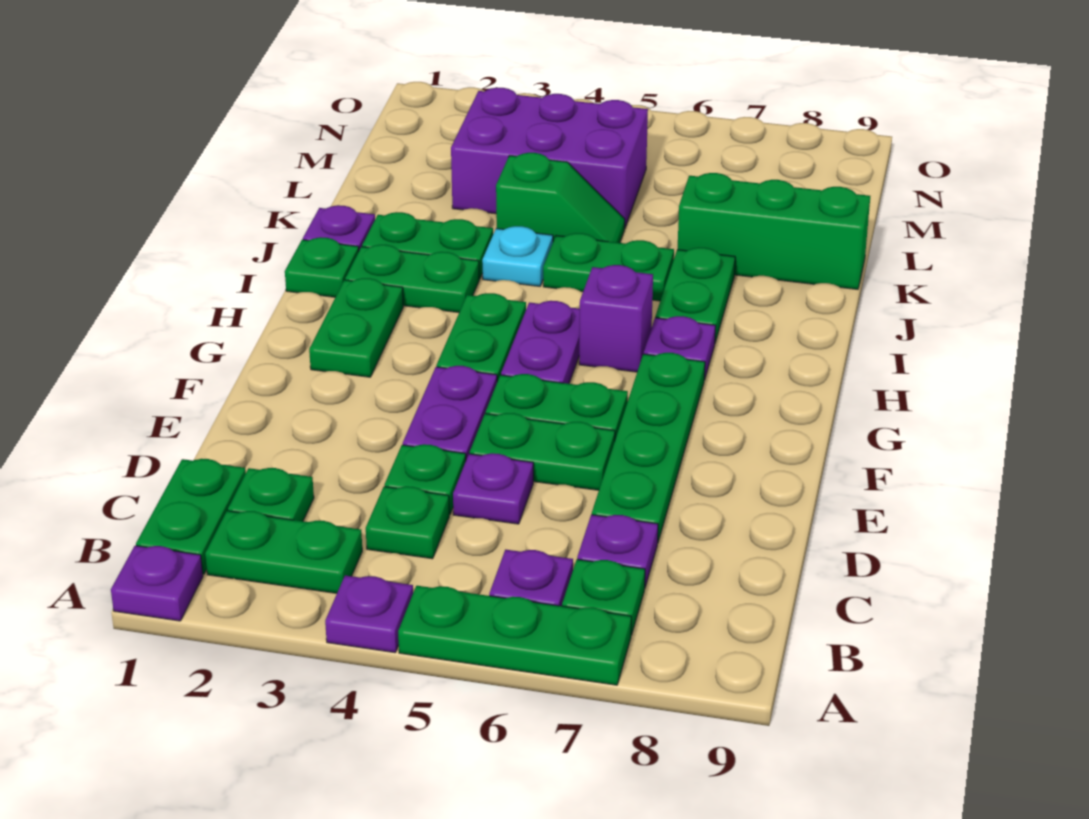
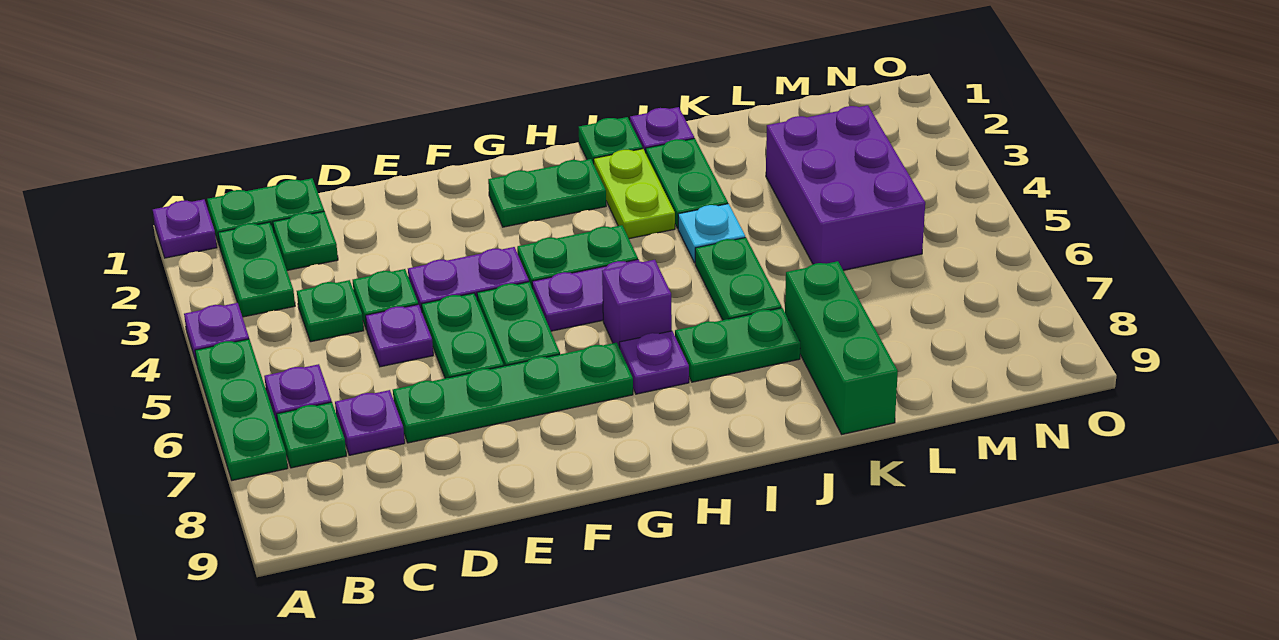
green plate I2:I3 level 1 -> lime plate I2:I3 level 1
green slope K4:K5 level 1 top 4 -> none

